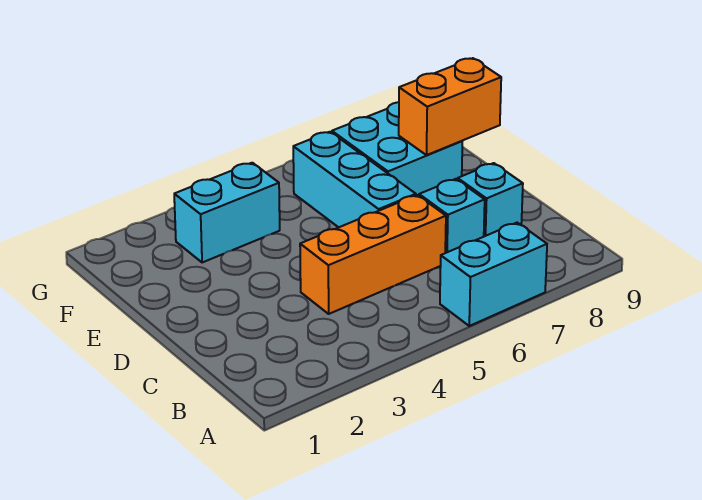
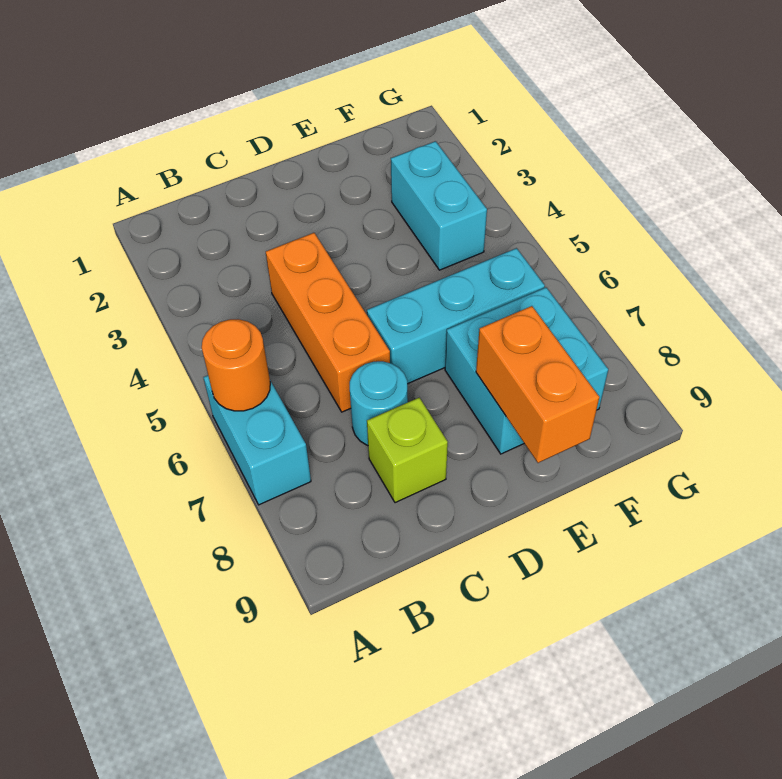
none -> orange round brick A6 level 2
cyan brick C7 level 1 -> cyan round brick C7 level 1
cyan brick C8 level 1 -> lime brick C8 level 1

